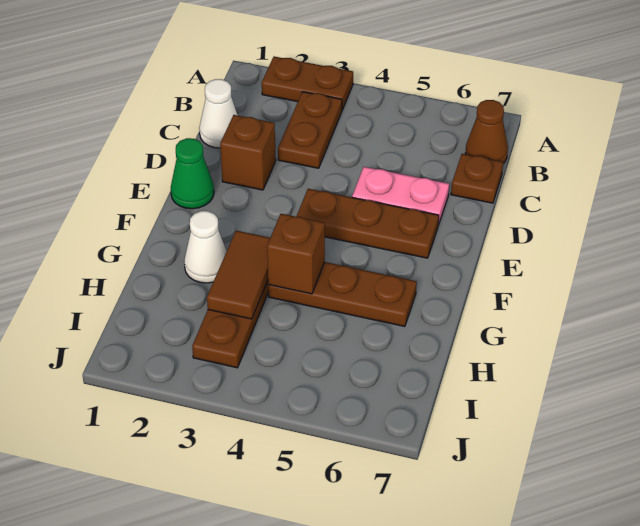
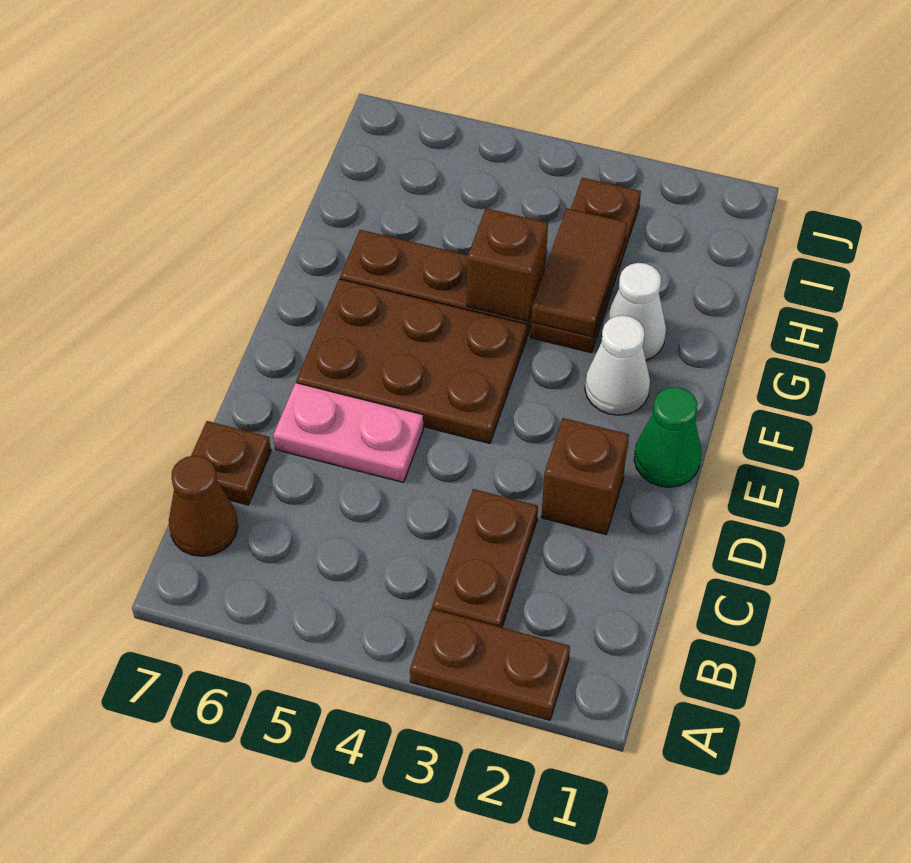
white cone C1 level 1 -> white cone F2 level 1
brown plate E4:E6 level 1 -> brown plate E4:F6 level 1

